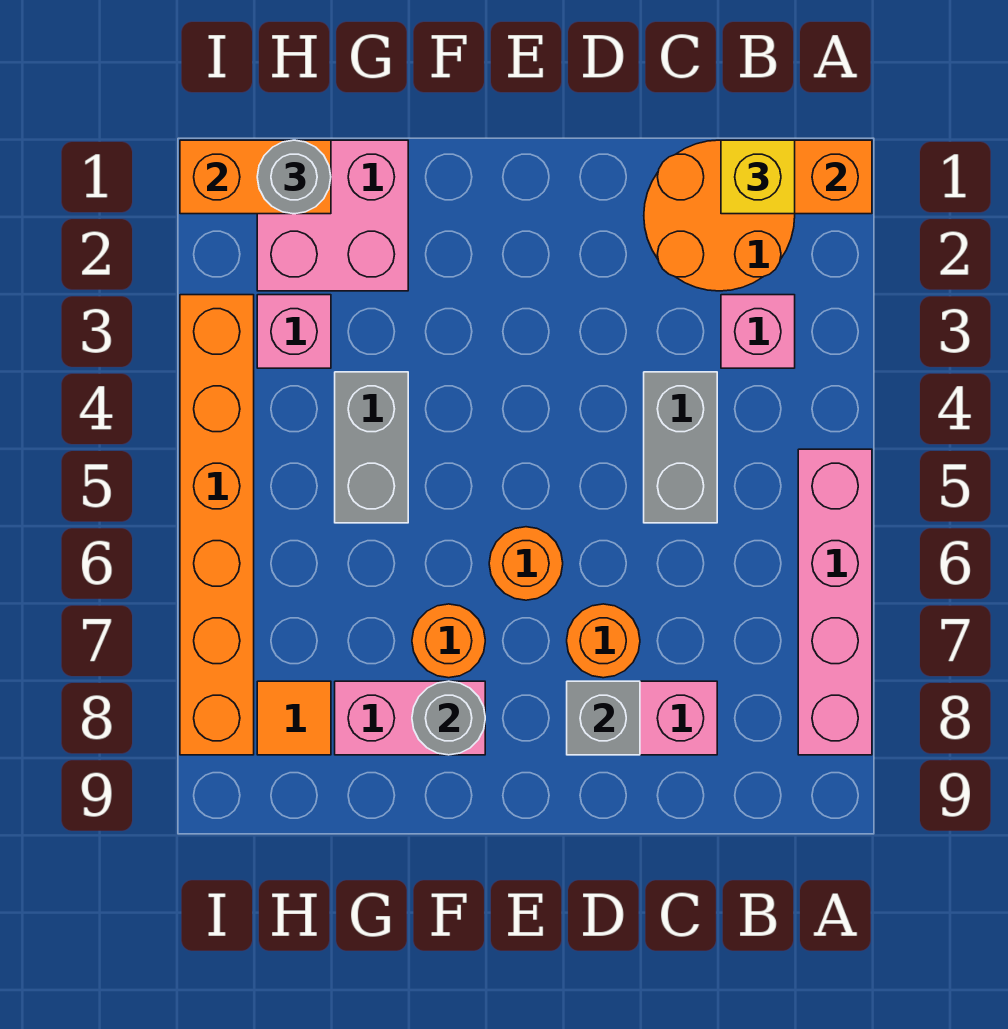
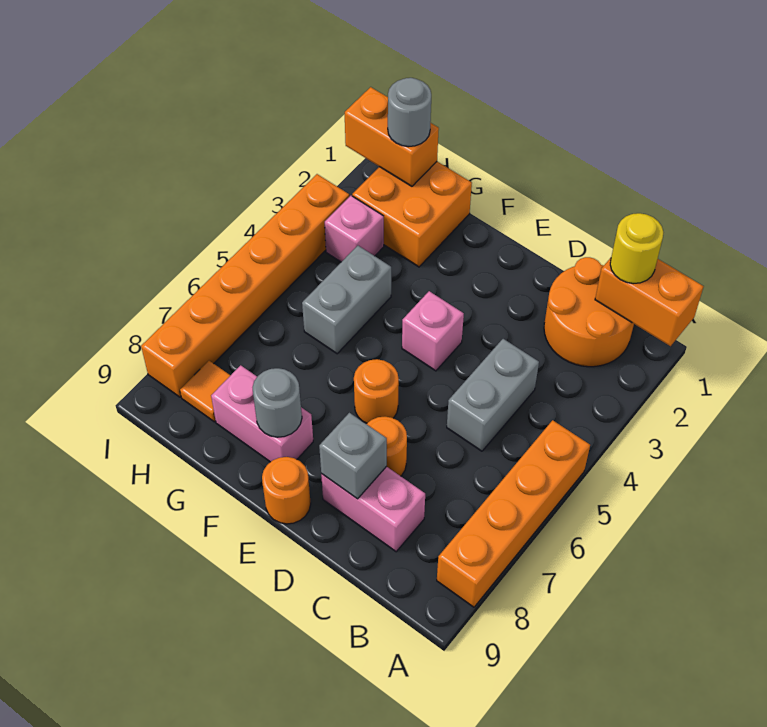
pink brick A5:A8 level 1 -> orange brick A5:A8 level 1
yellow brick B1 level 3 -> yellow round brick B1 level 3
pink brick B3 level 1 -> pink brick E4 level 1
orange round brick F7 level 1 -> orange round brick E9 level 1
pink brick G1:H2 level 1 -> orange brick G1:H2 level 1

